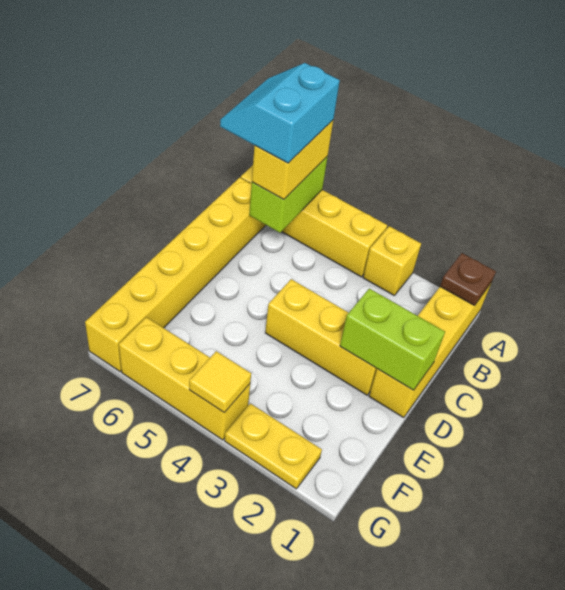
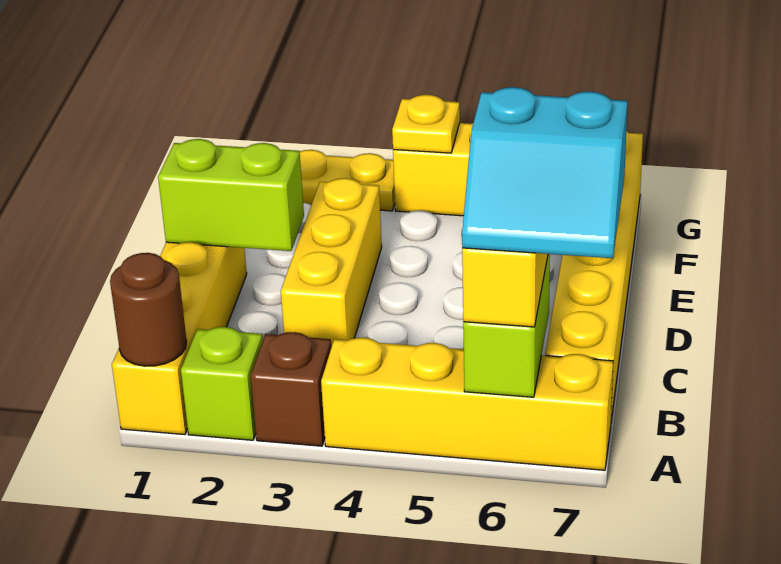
brown plate A1 level 2 -> brown round brick A1 level 2
none -> lime brick A2 level 1
yellow brick A3 level 1 -> brown brick A3 level 1
cyan slope A6:B7 level 4 top 6 -> cyan slope A6:B7 level 4 top B
yellow brick D2:D4 level 1 -> yellow brick C3:E3 level 1
yellow tile G4 level 2 -> yellow plate G4 level 2

